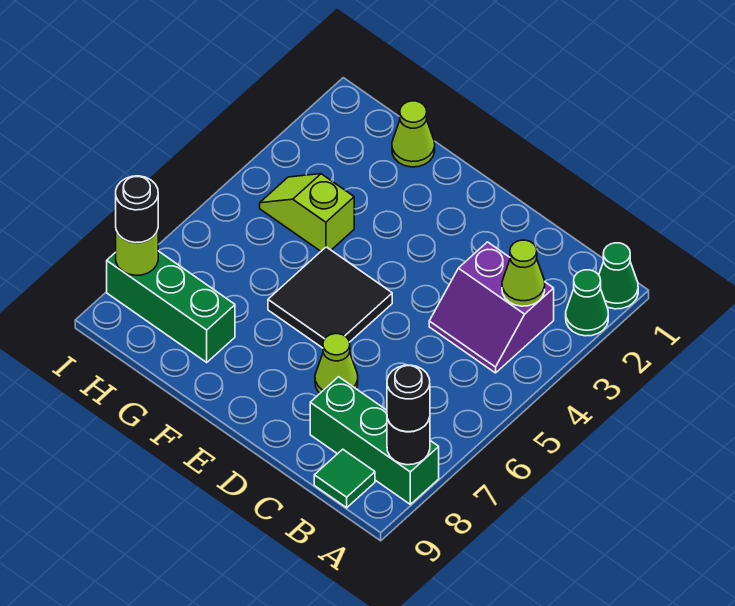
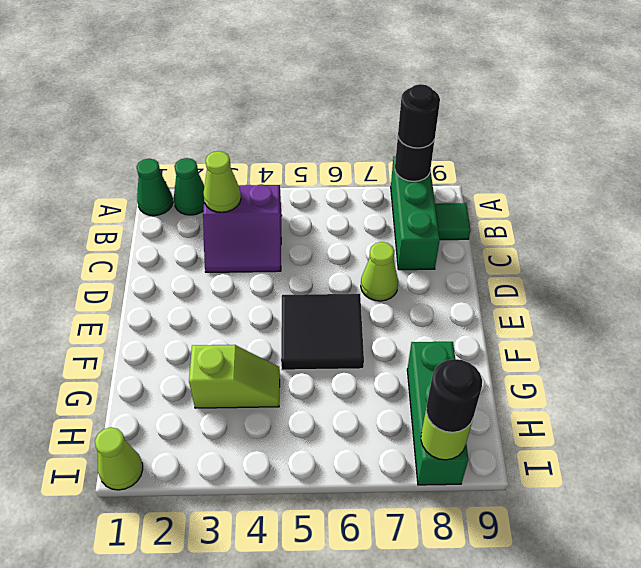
purple slope B3:C4 level 1 top 3 -> purple slope B3:C4 level 1 top B
lime cone G1 level 1 -> lime cone I1 level 1
lime slope G4:H4 level 1 top G -> lime slope G3:G4 level 1 top 3

